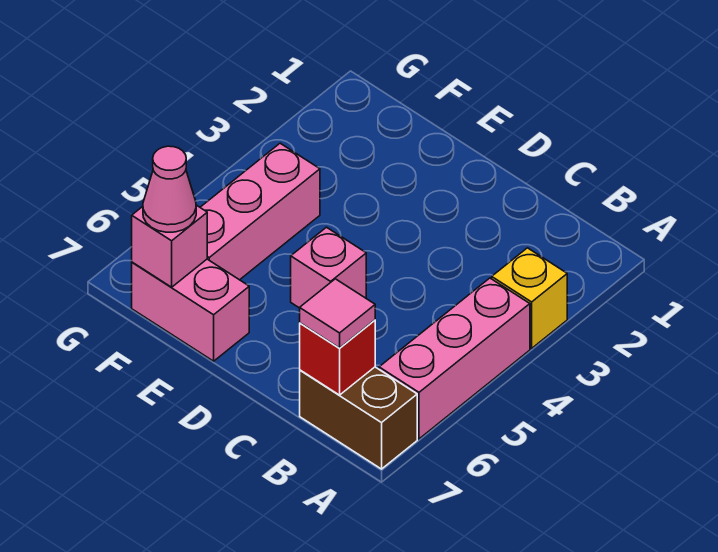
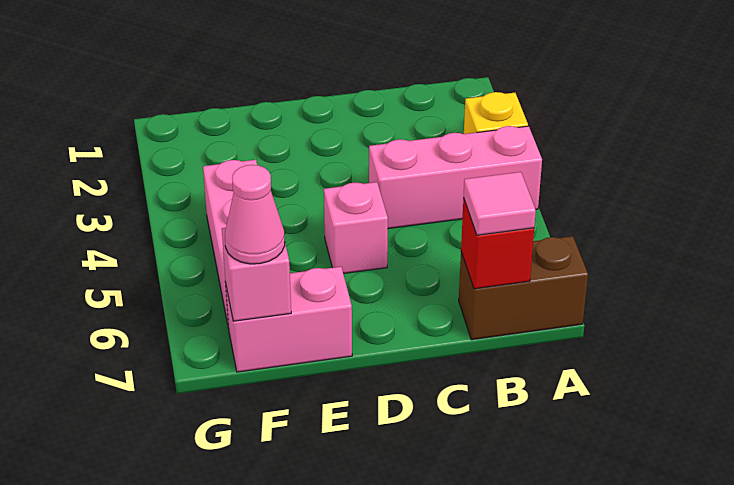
pink brick A4:A6 level 1 -> pink brick A4:C4 level 1

